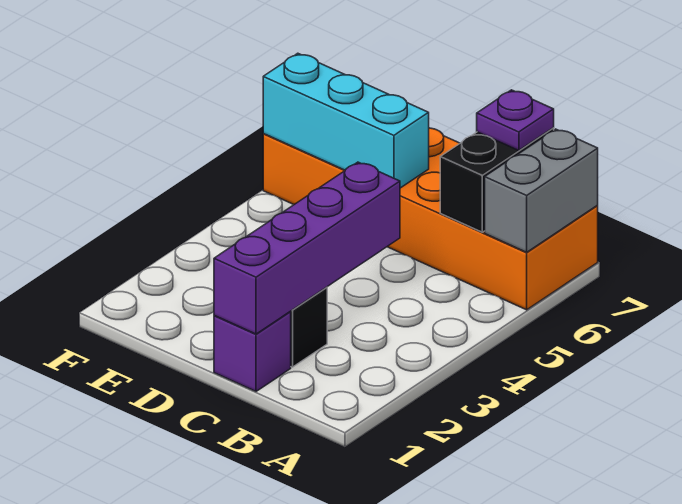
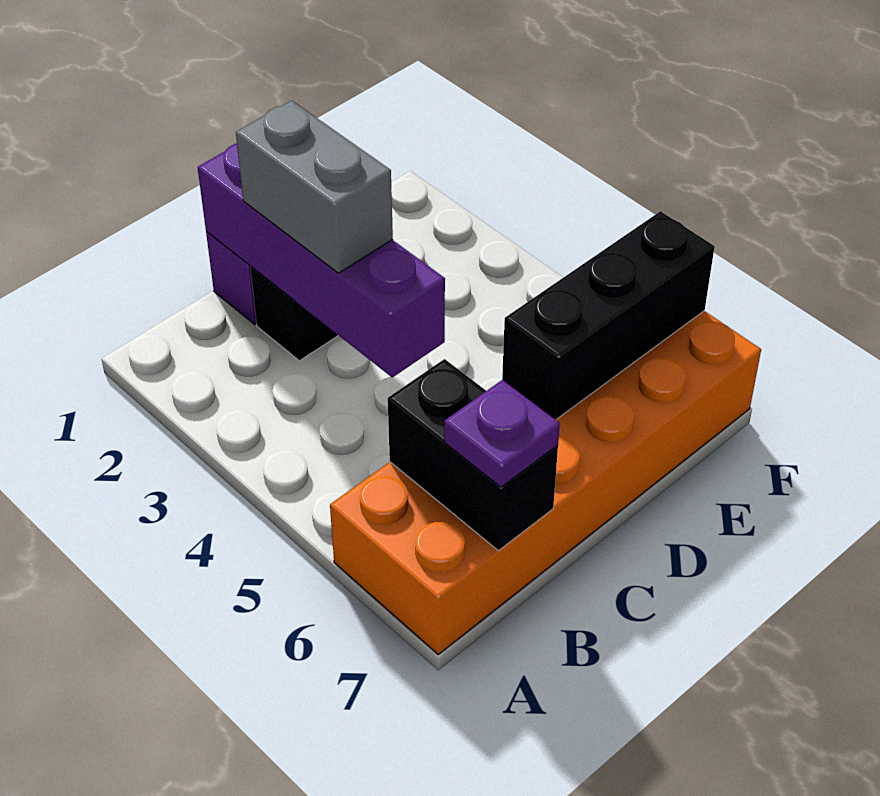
grey brick A6:A7 level 2 -> grey brick C2:C3 level 3
cyan brick D6:F6 level 2 -> black brick D6:F6 level 2

